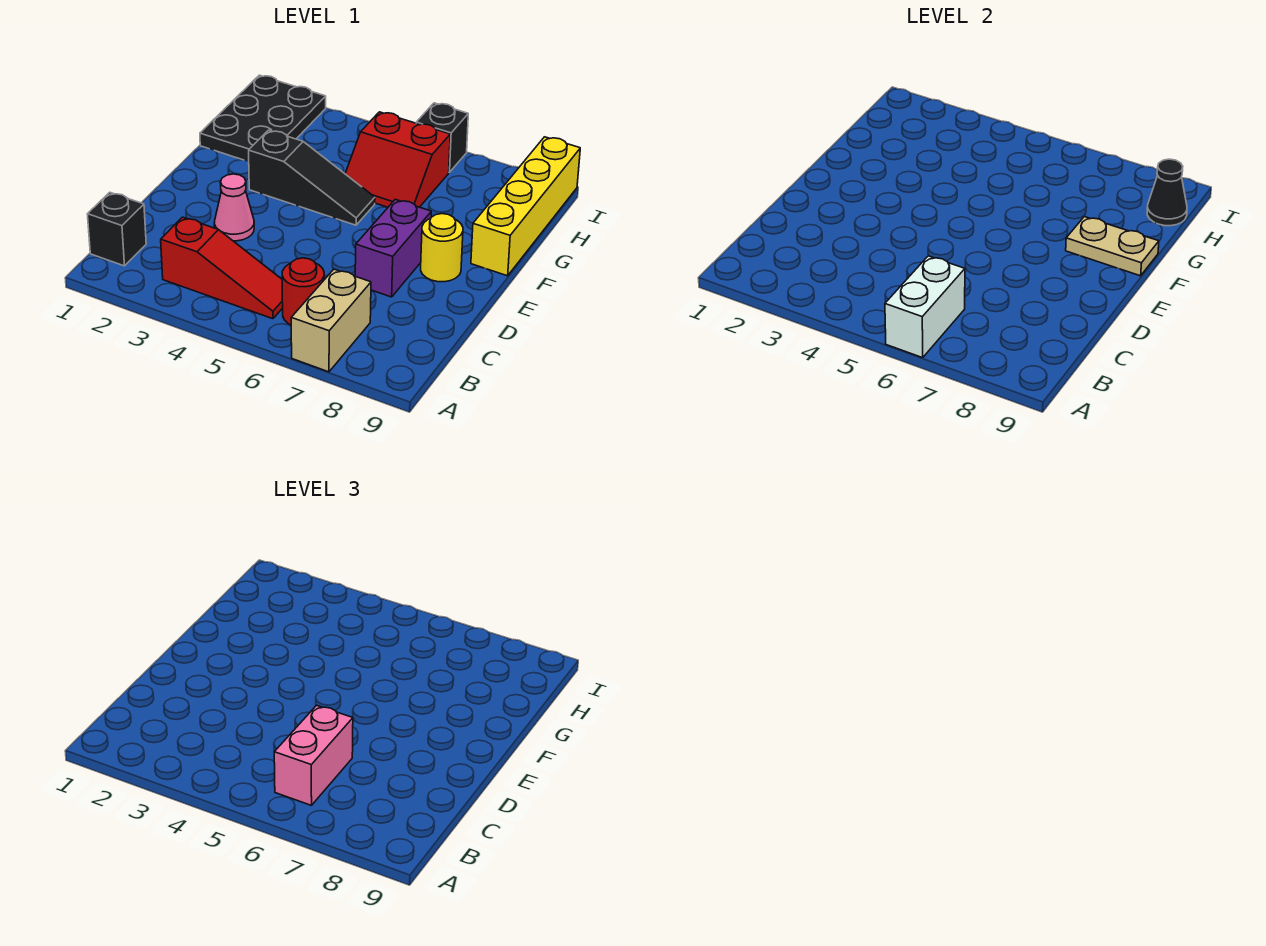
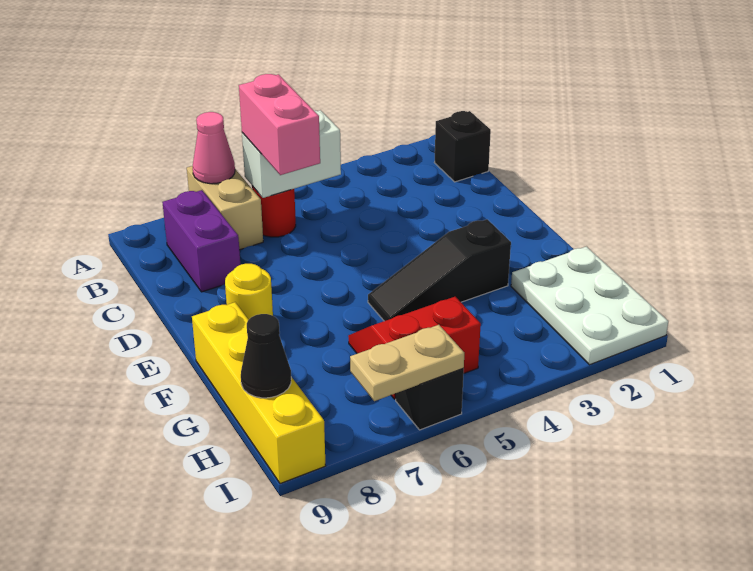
white brick A6:B6 level 2 -> white brick B5:B6 level 2
red slope B3:B5 level 1 top 3 -> none
pink cone D3 level 1 -> pink cone A7 level 2
purple brick D7:E7 level 1 -> purple brick B8:C8 level 1
tan plate F8:F9 level 2 -> tan plate I6:I7 level 2
black plate G1:I2 level 1 -> white plate G1:I2 level 1

